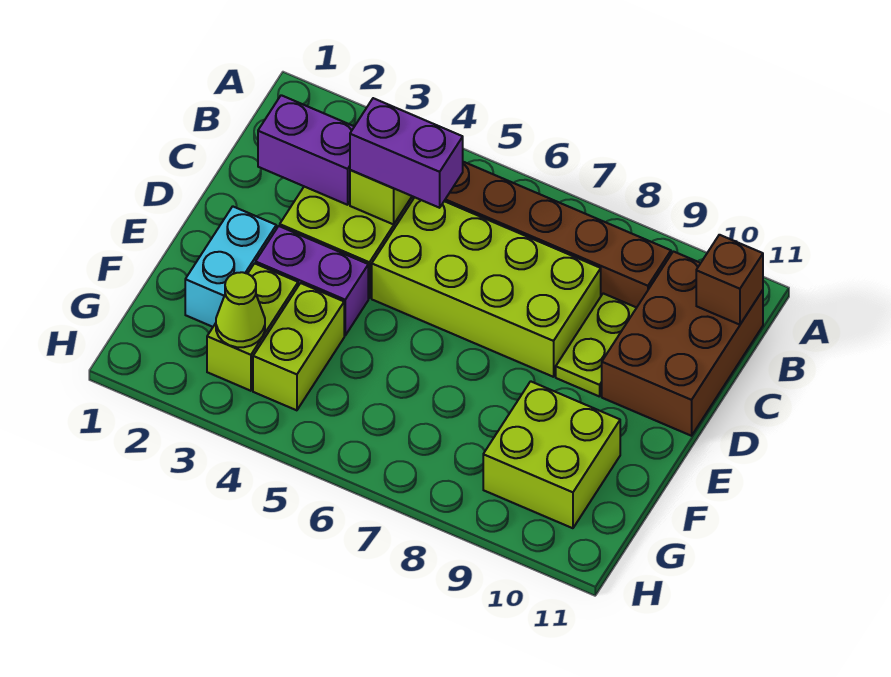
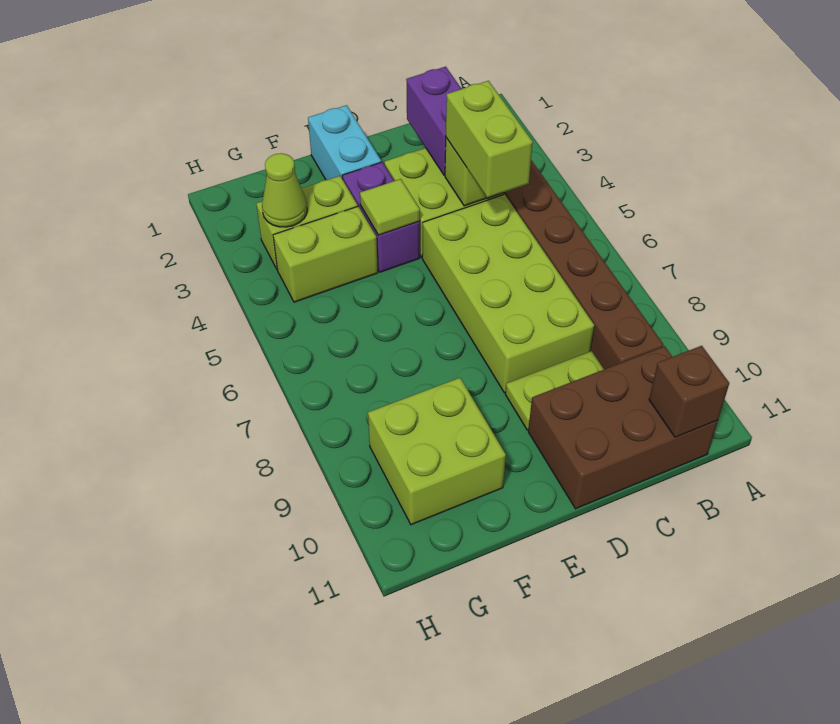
purple brick C4:C5 level 3 -> lime brick C4:C5 level 3
cyan brick E2:F2 level 1 -> cyan brick E1:E2 level 1
none -> lime tile E4 level 2

